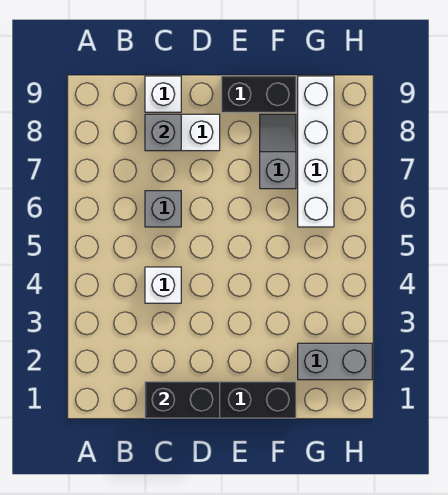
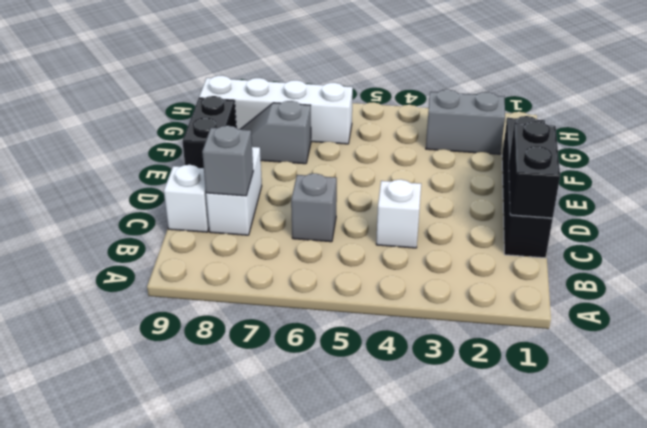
grey brick G2:H2 level 1 -> grey brick G2:G3 level 1

